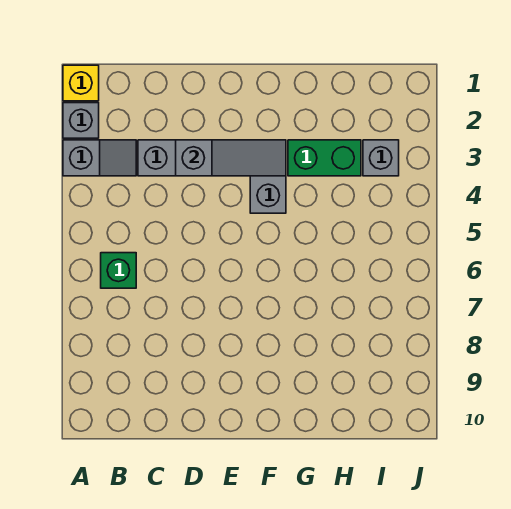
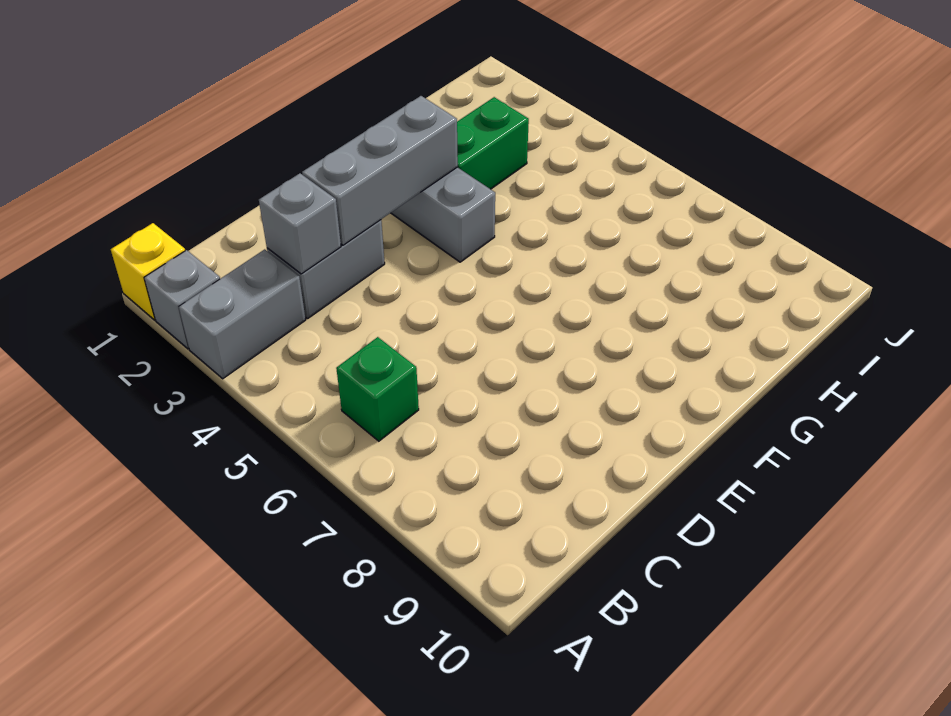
grey slope A3:B3 level 1 top A -> grey brick A3:B3 level 1
grey slope D3:F3 level 2 top D -> grey brick D3:F3 level 2
grey brick I3 level 1 -> grey brick C3 level 2

